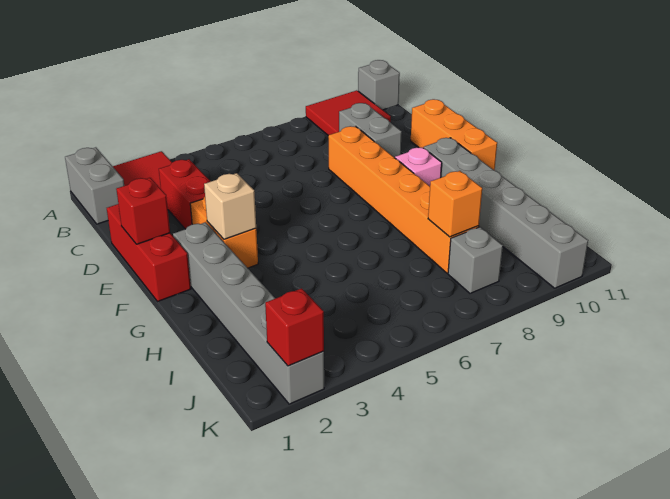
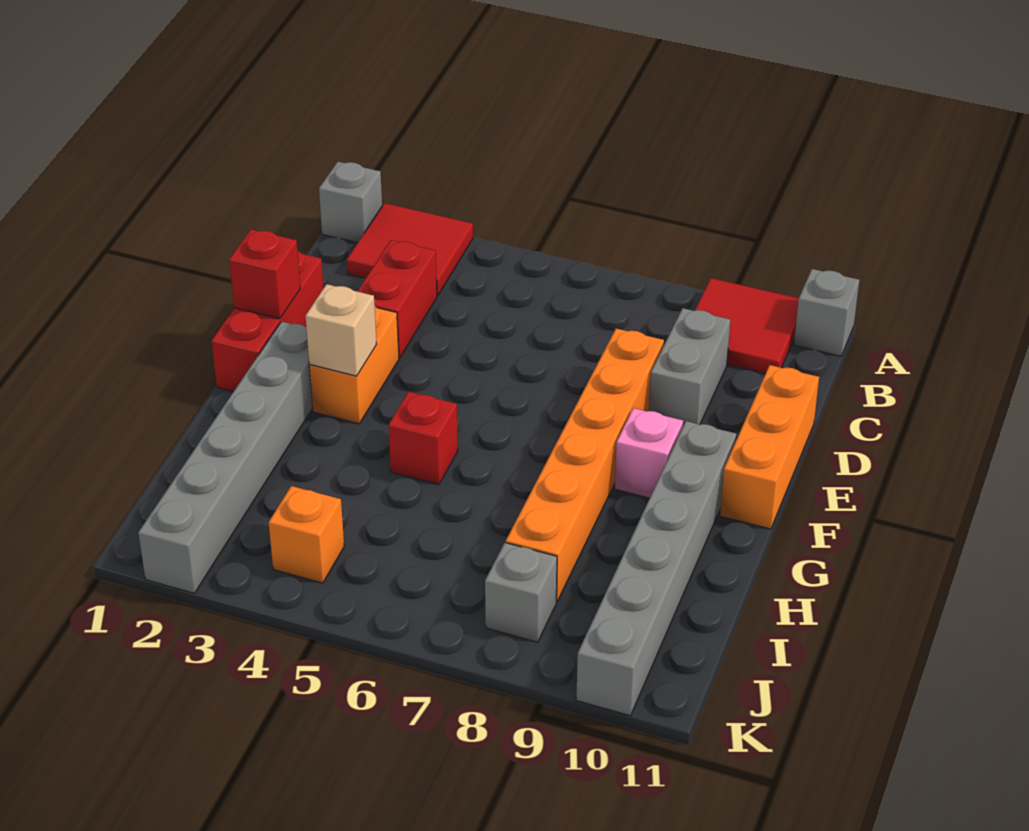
grey brick A1:B1 level 1 -> grey brick A1 level 1
orange brick I8 level 2 -> orange brick J4 level 1
red brick K2 level 2 -> red brick G5 level 1

